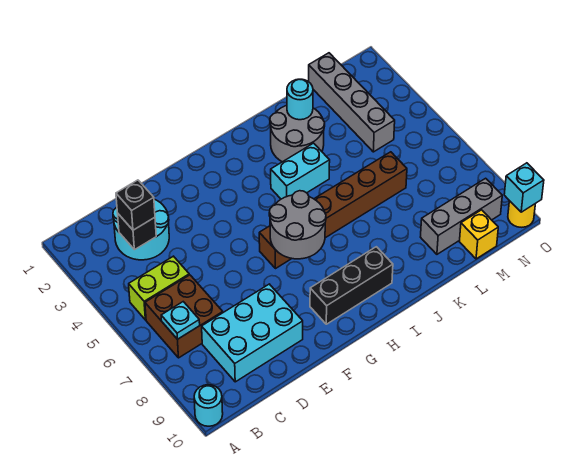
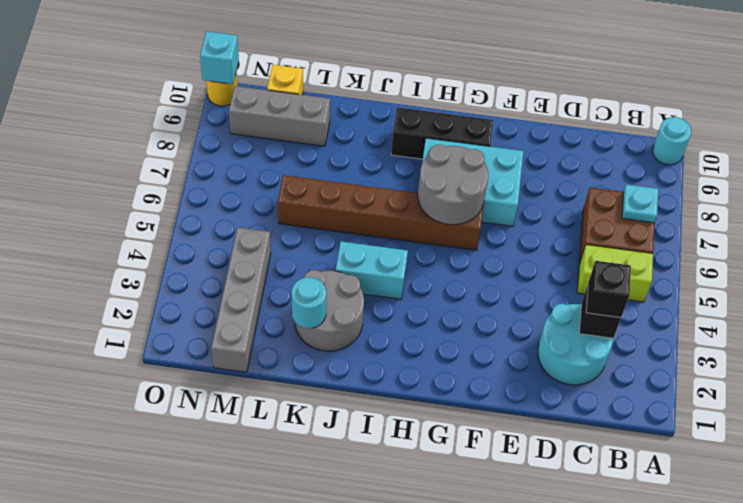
cyan brick C8:E9 level 1 -> cyan brick F7:H8 level 1

